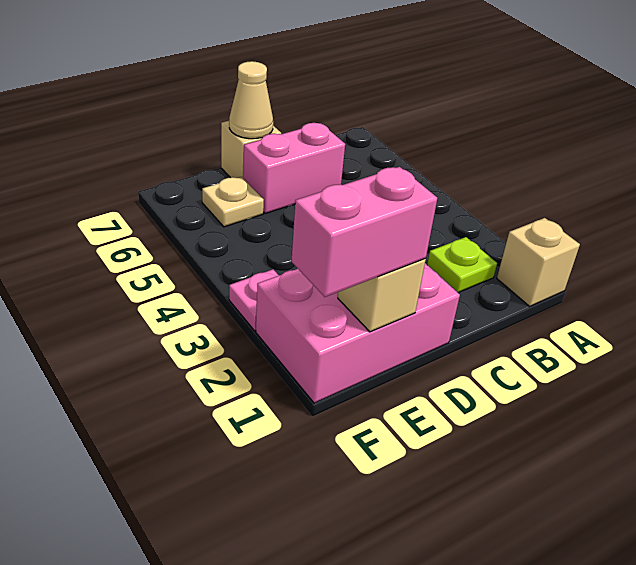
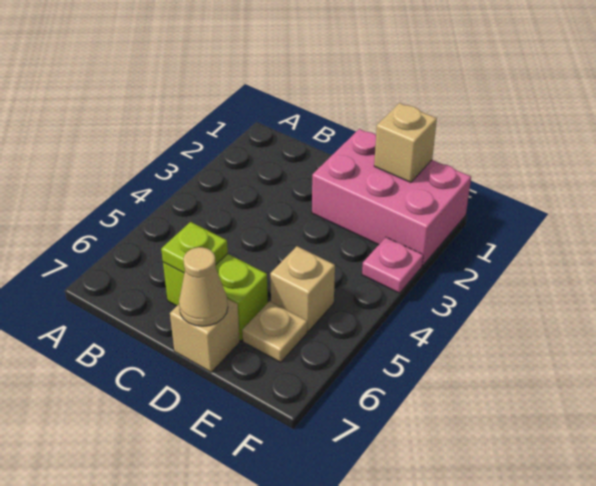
tan brick A1 level 1 -> tan brick E5 level 1
lime plate B2 level 1 -> lime plate C6 level 2
pink brick C6:D6 level 1 -> lime brick C6:D6 level 1
pink brick E1:F1 level 3 -> none

